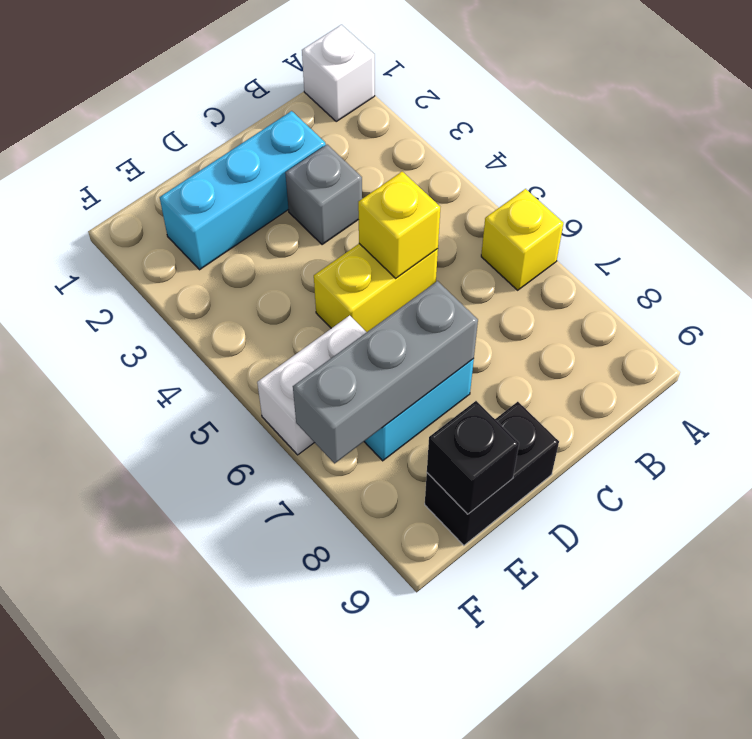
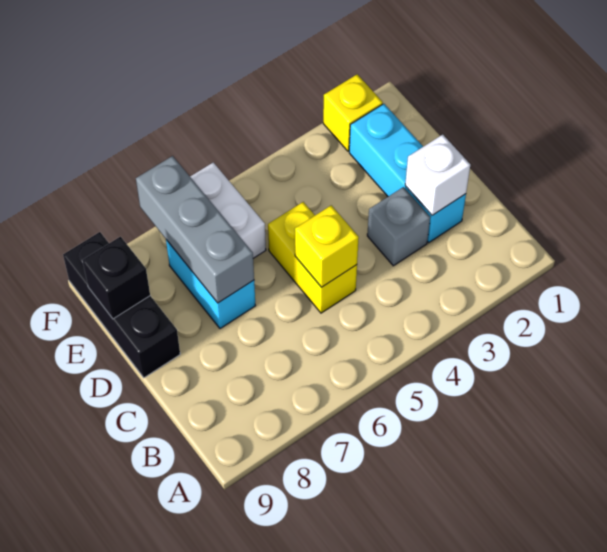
white brick A1 level 1 -> white brick C2 level 2
yellow brick A6 level 1 -> yellow brick F2 level 1
black brick D9:E9 level 1 -> black brick D9:F9 level 1

